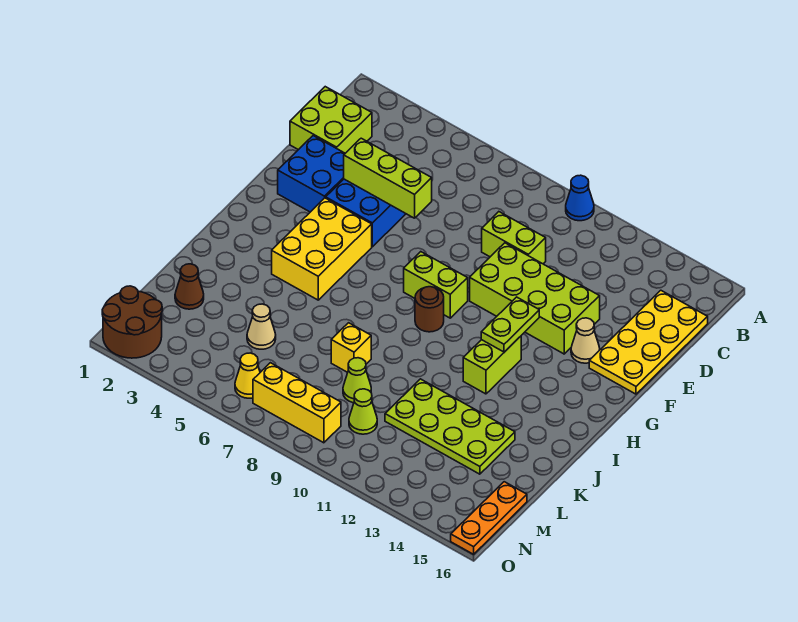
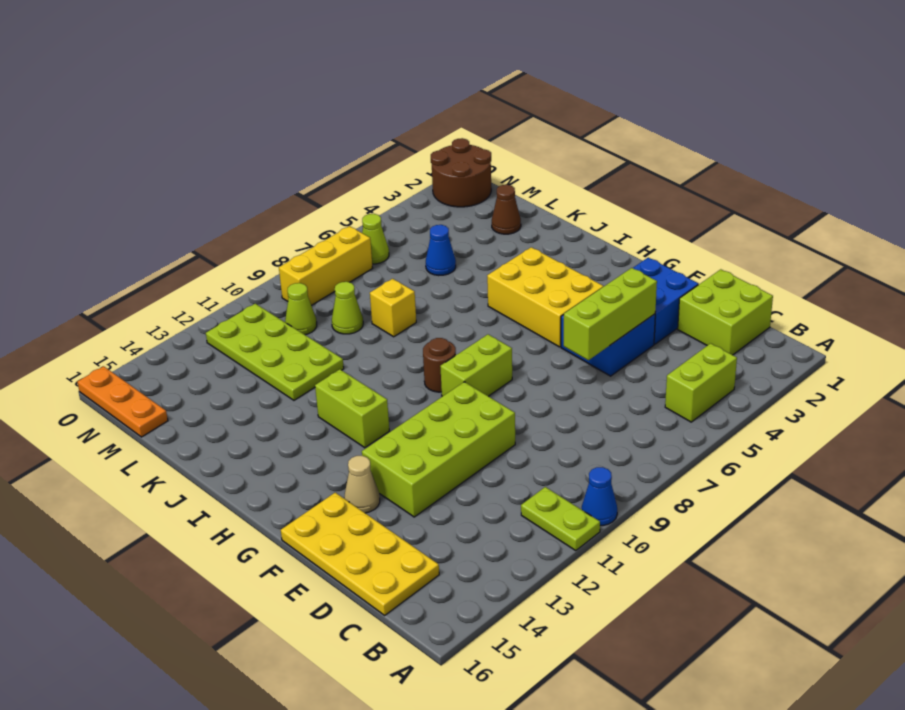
lime brick D9:D10 level 1 -> lime brick B4:B5 level 1
lime plate G12:H12 level 2 -> lime plate A11:B11 level 1
lime plate K11:L14 level 1 -> lime plate K11:N12 level 1
tan cone L5 level 1 -> blue cone L5 level 1
yellow cone N6 level 1 -> lime cone N6 level 1

